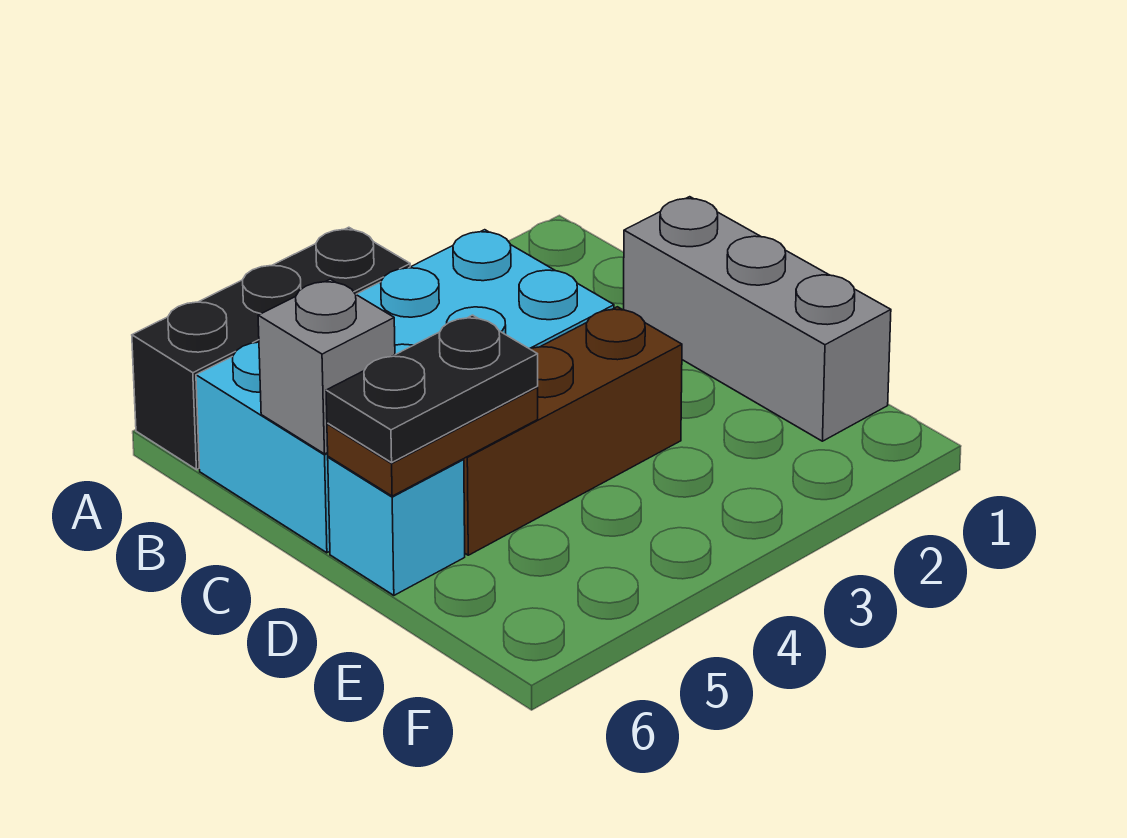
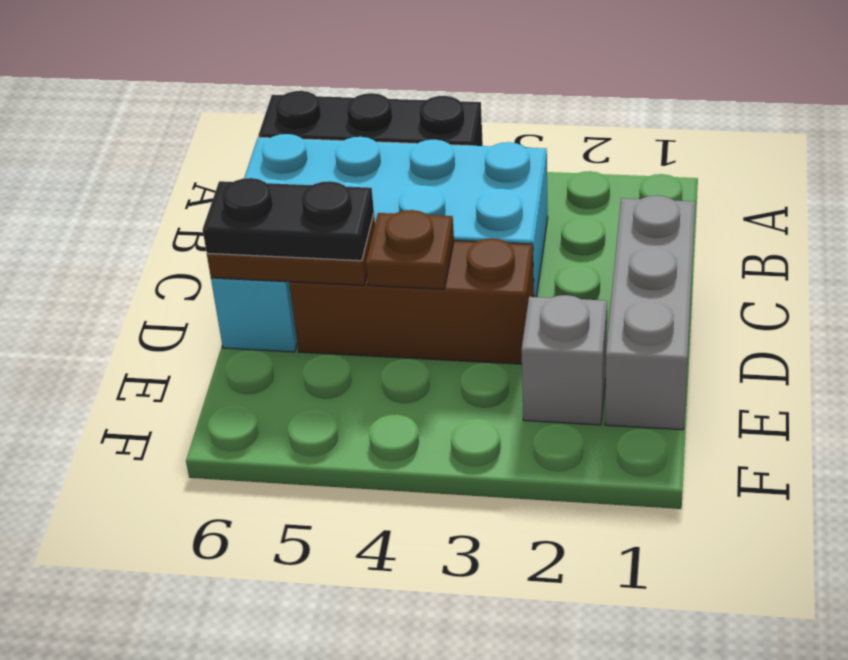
grey brick C6 level 2 -> grey brick E2 level 1
none -> brown plate D4 level 2

